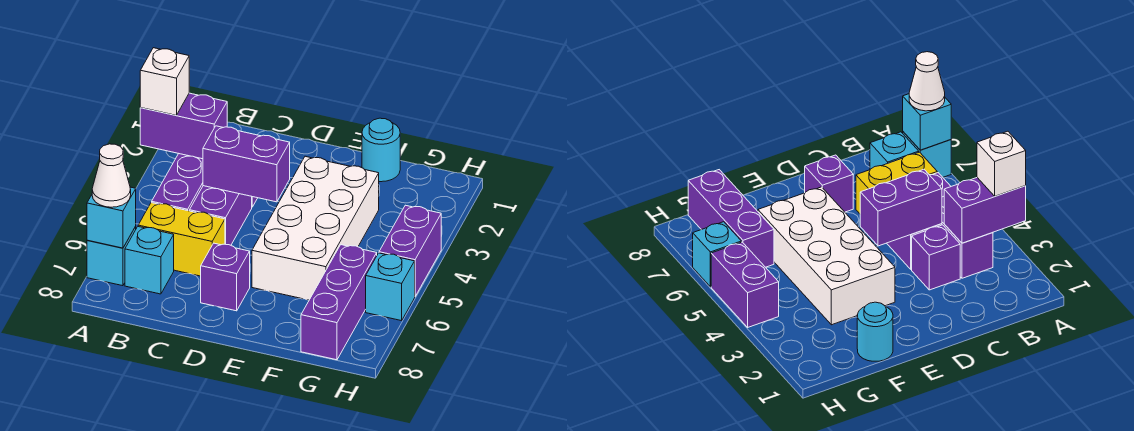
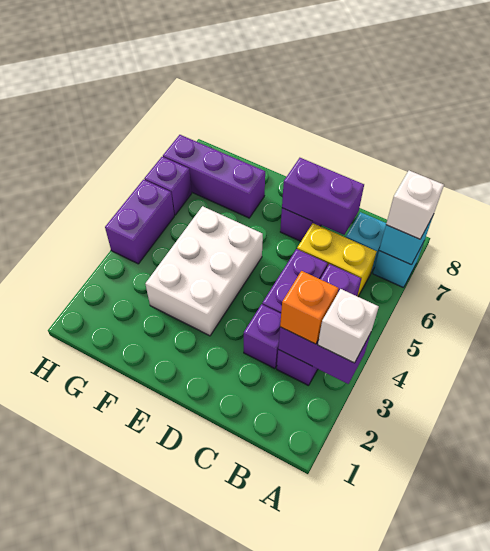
white cone A7 level 3 -> white brick A7 level 3
none -> orange brick B3 level 3
purple brick C4:D4 level 2 -> purple brick C7:D7 level 2
white brick E3:F6 level 1 -> white brick E3:F5 level 1
cyan round brick F1 level 1 -> none
purple brick G6:G8 level 1 -> purple brick F7:H7 level 1
cyan brick H6 level 1 -> purple brick H6 level 1

